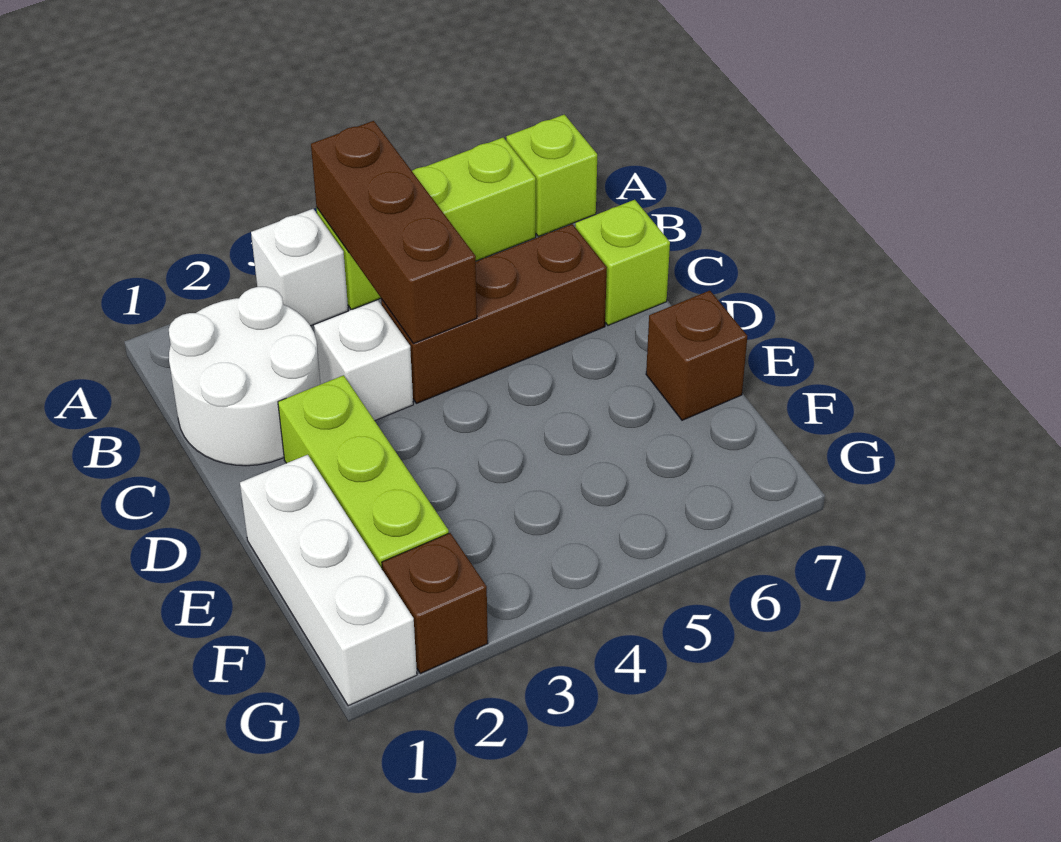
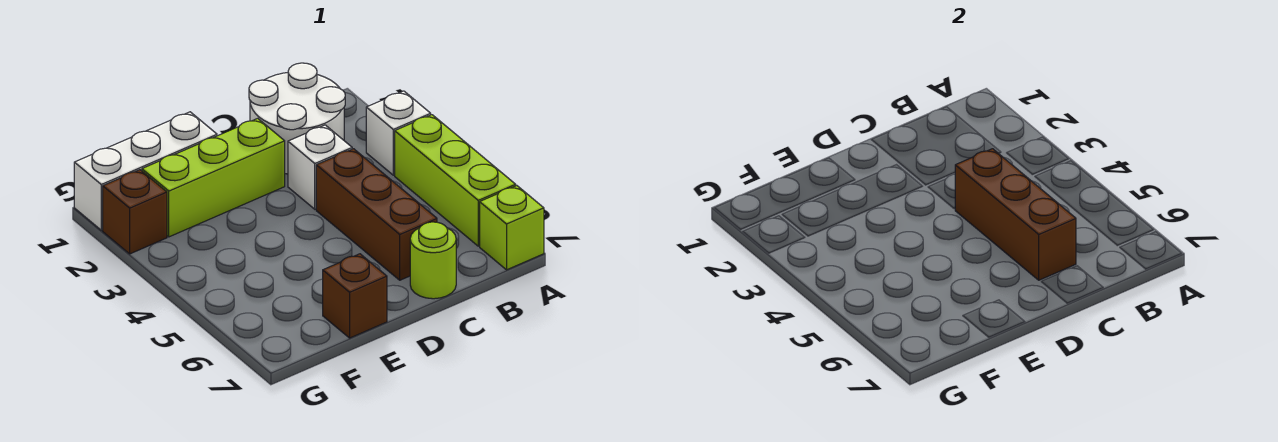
brown brick A4:C4 level 2 -> brown brick C4:C6 level 2
lime brick C7 level 1 -> lime round brick C7 level 1

